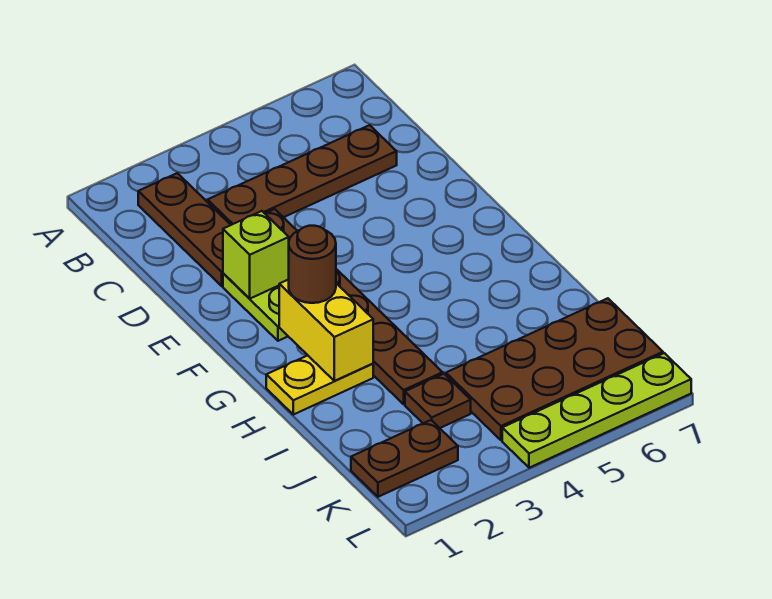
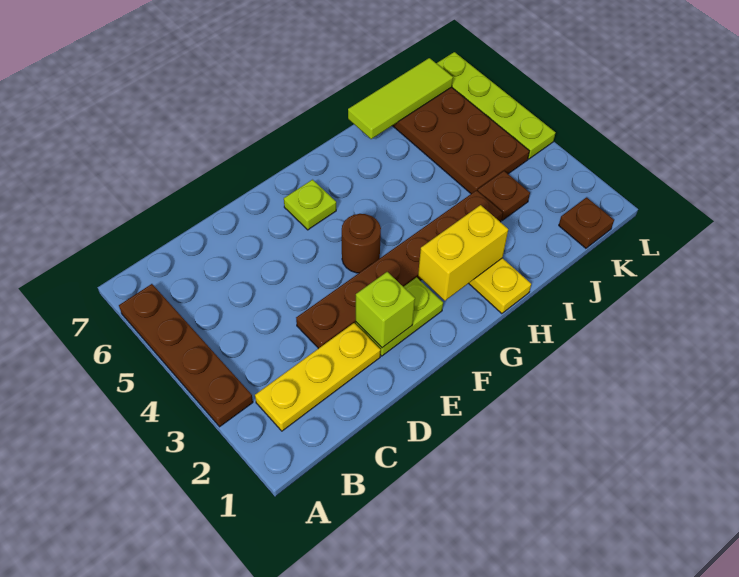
brown plate B2:D2 level 1 -> yellow plate B2:D2 level 1
brown plate C3:C6 level 1 -> brown plate A3:A6 level 1
none -> lime plate F6 level 1
brown round brick G2 level 3 -> brown round brick F4 level 1
none -> lime tile I7:K7 level 2
brown plate K1:K2 level 1 -> brown plate K1 level 1

